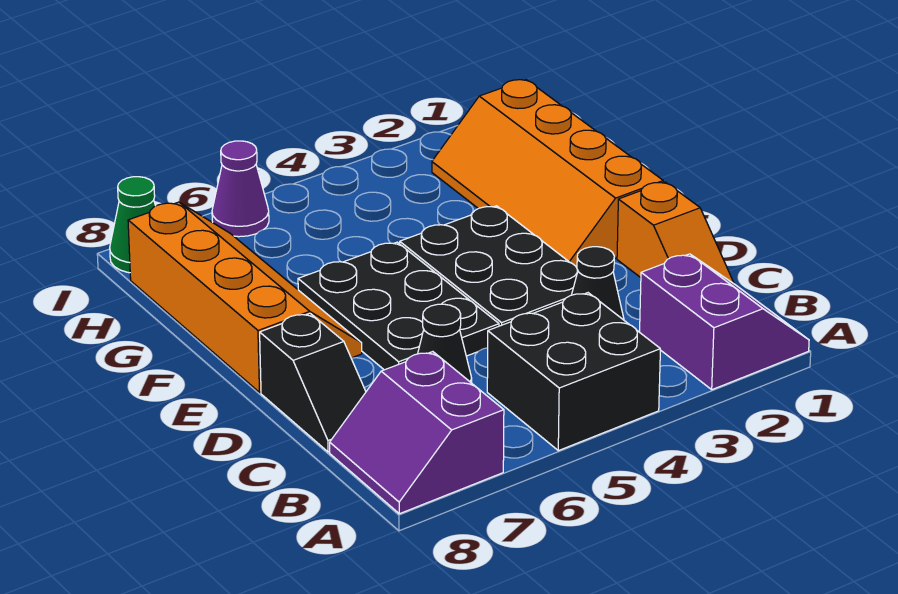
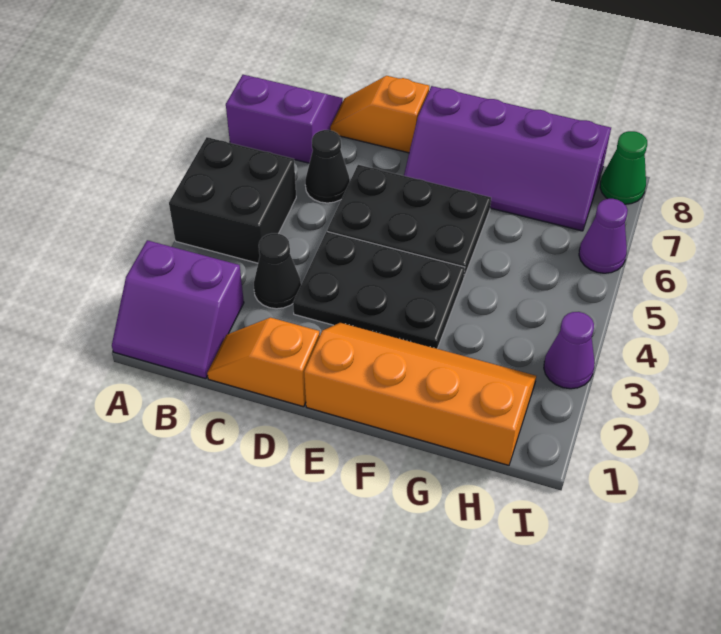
black slope C8:D8 level 1 top D -> orange slope C8:D8 level 1 top D
orange slope E7:H8 level 1 top 8 -> purple slope E7:H8 level 1 top 8
none -> purple cone I3 level 1

